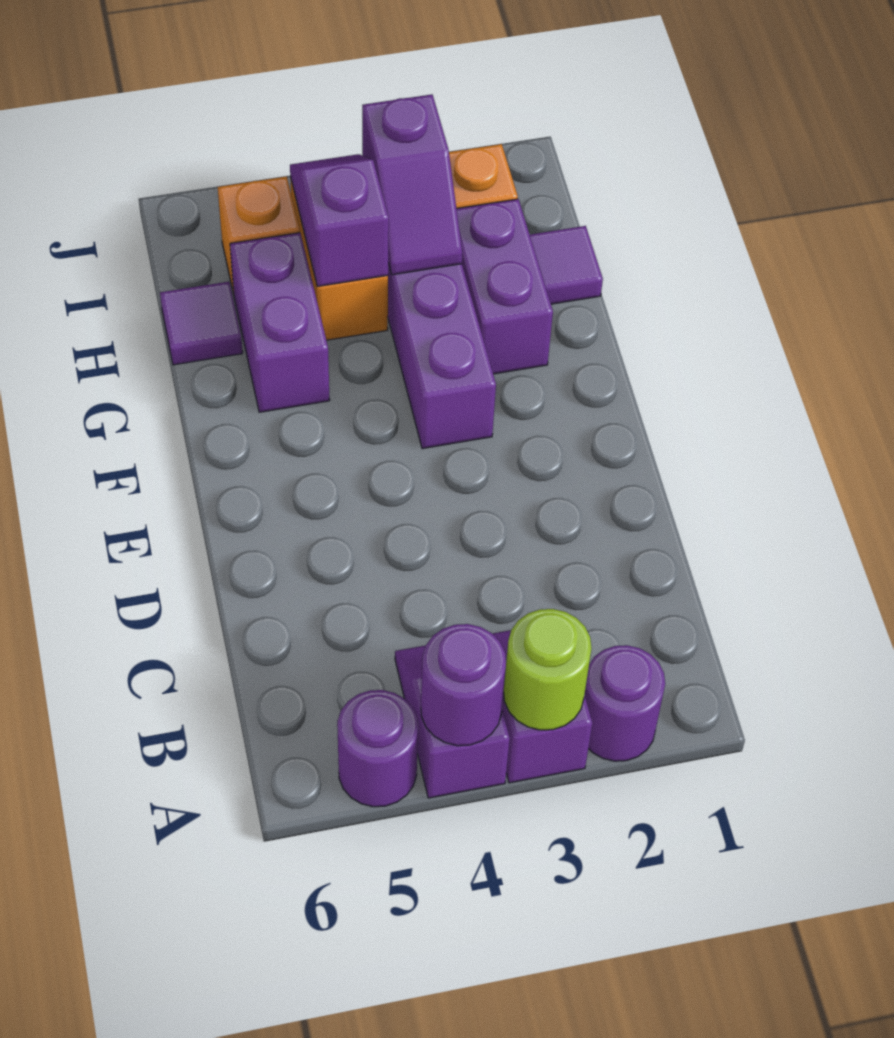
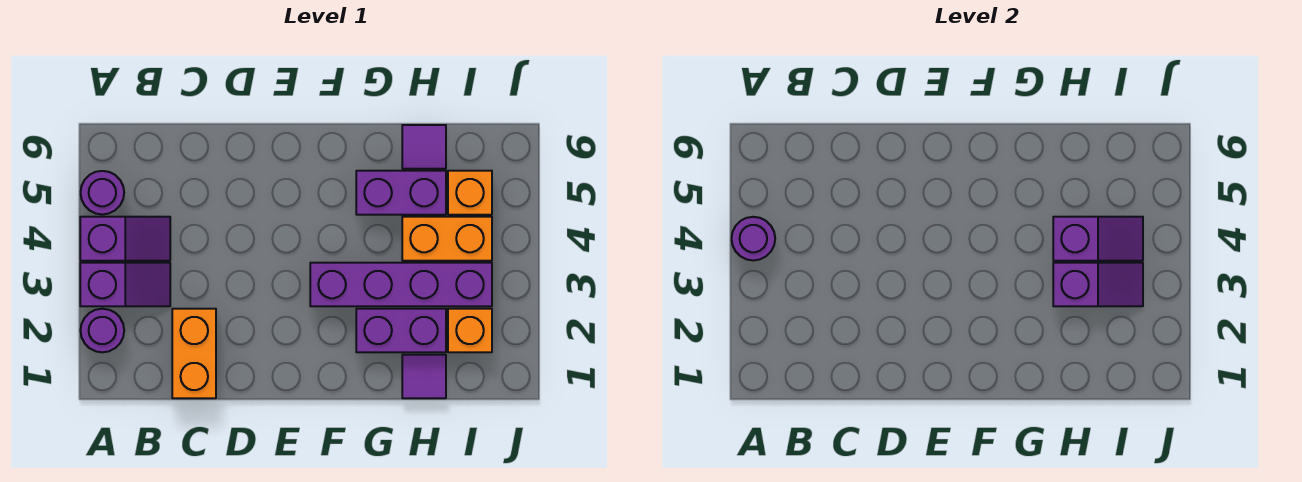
lime round brick A3 level 2 -> none
none -> orange brick C1:C2 level 1
purple slope H3:I3 level 2 top I -> purple slope H3:I3 level 2 top H

